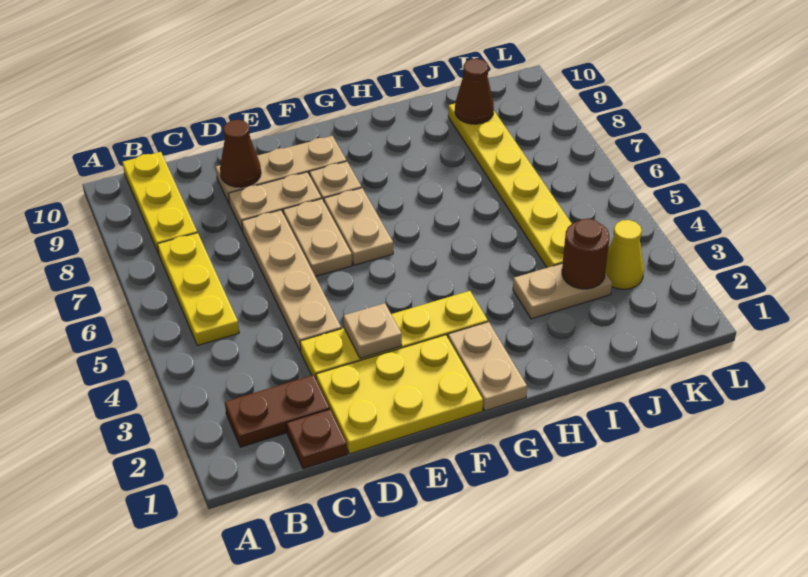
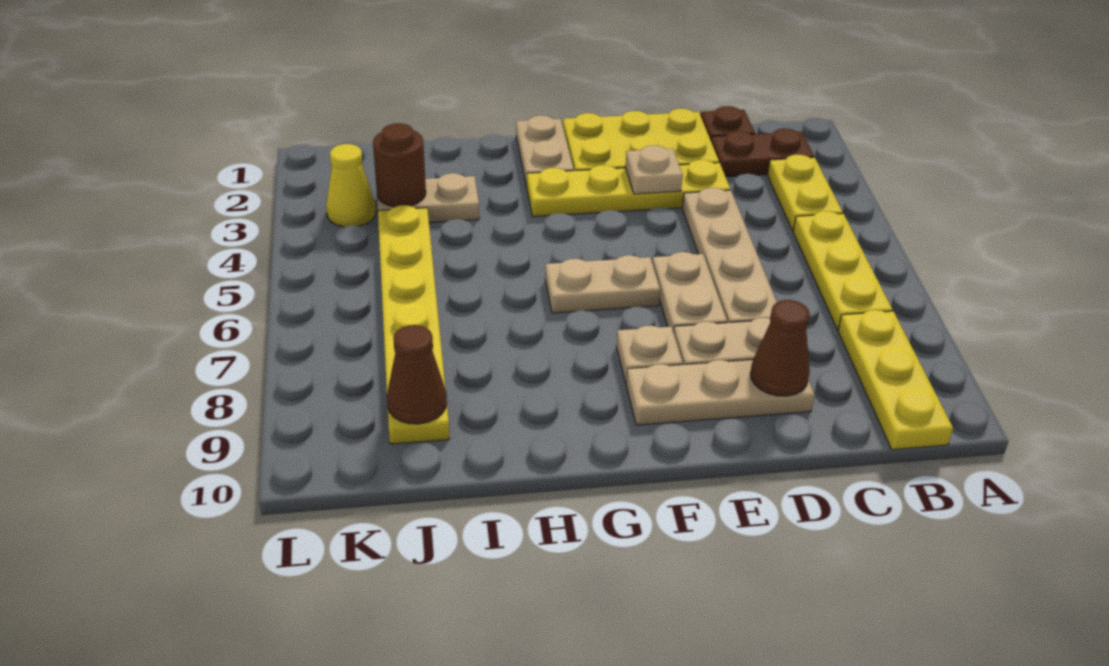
none -> yellow plate B3:B4 level 1
tan plate F6:F7 level 1 -> tan plate F6:G6 level 1

